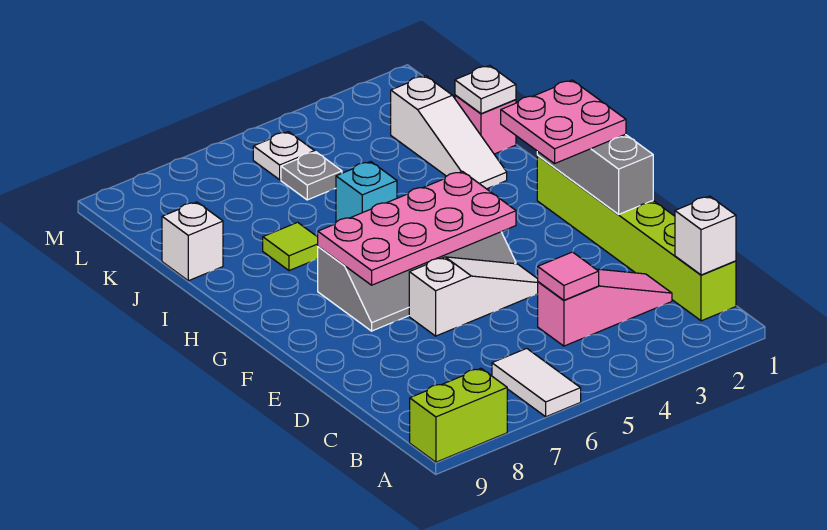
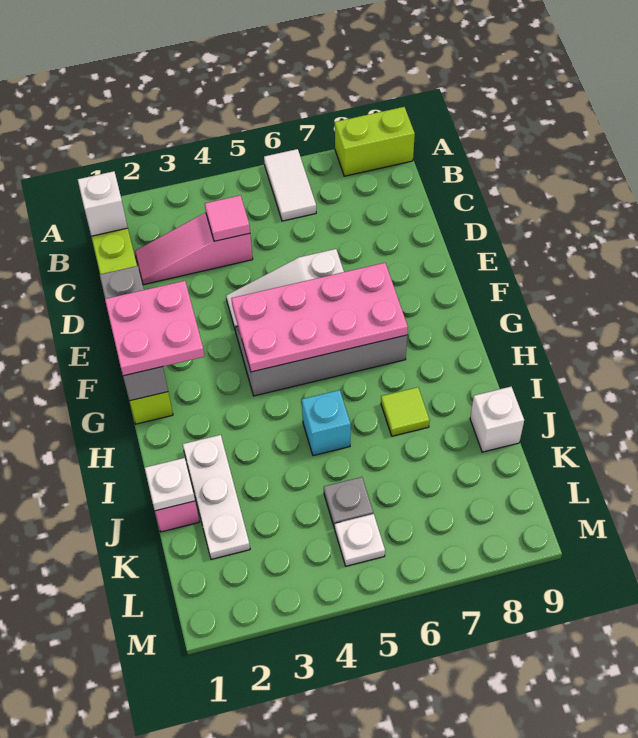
white slope I2:K2 level 1 top K -> white plate I2:K2 level 1

